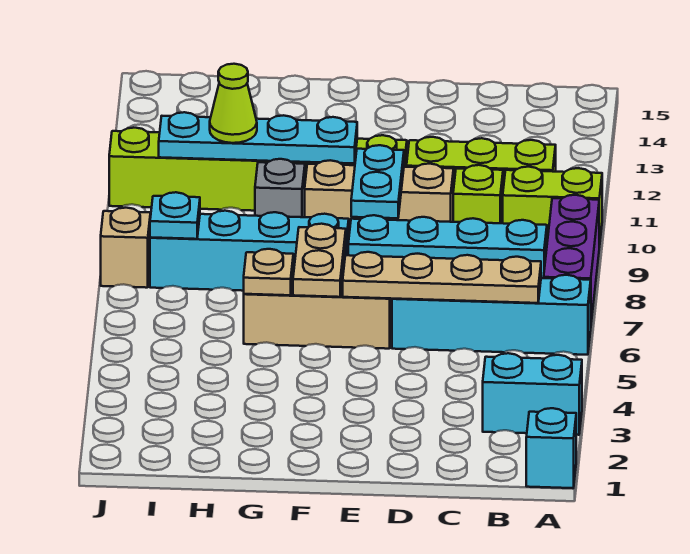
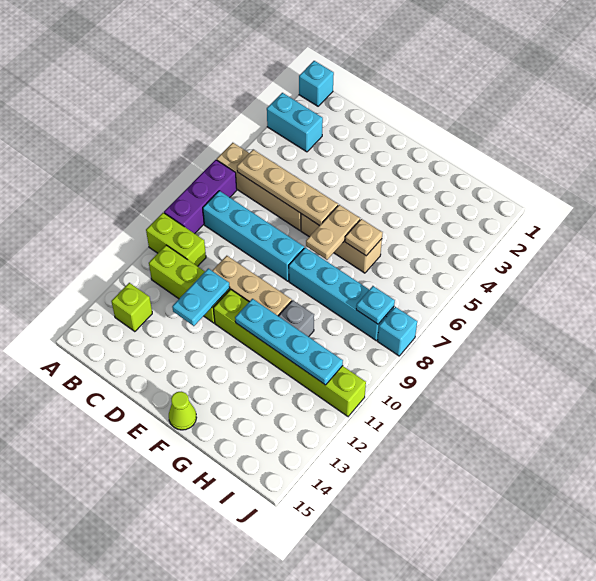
cyan brick A6:D6 level 1 -> tan brick A6:D6 level 1
lime brick C10 level 1 -> lime brick B13 level 1
cyan plate E9:E10 level 2 -> cyan plate D11:D12 level 2
lime cone H11 level 3 -> lime cone F15 level 1
tan brick J8 level 1 -> cyan brick J8 level 1

